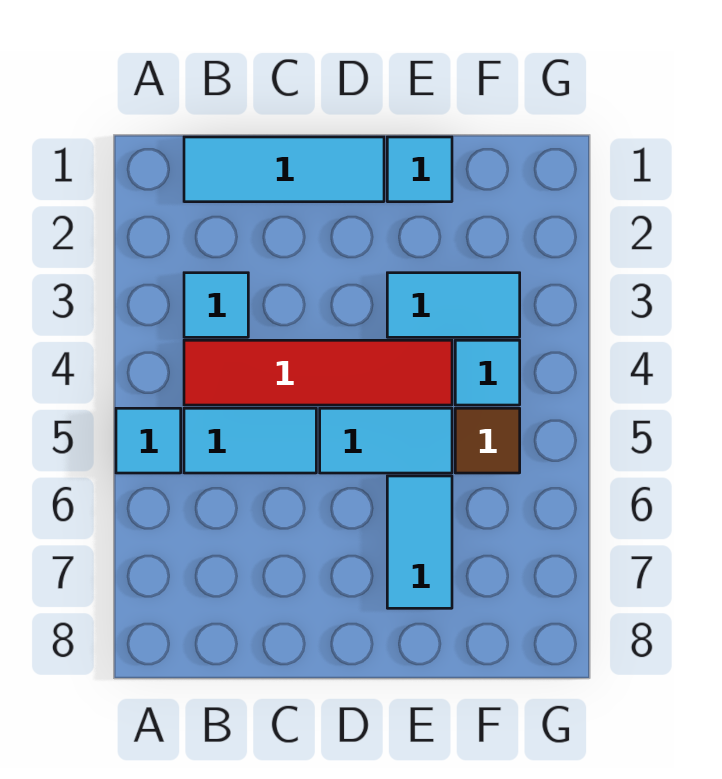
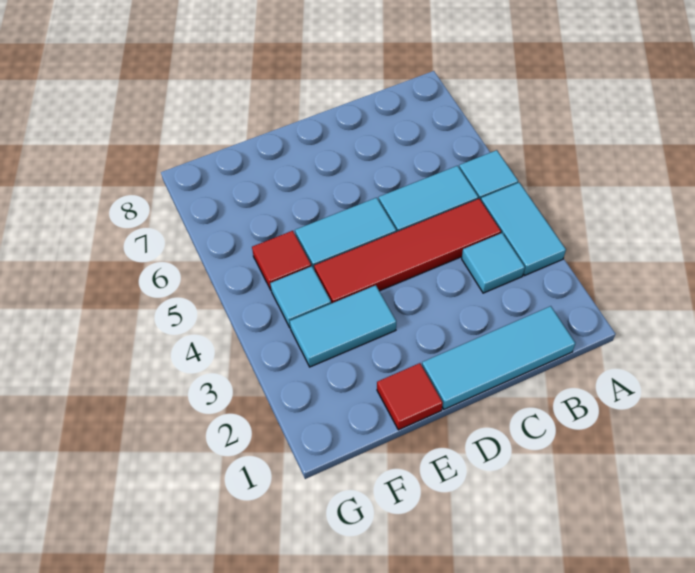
cyan tile E1 level 1 -> red tile E1 level 1
cyan tile E6:E7 level 1 -> cyan tile A3:A4 level 1
brown tile F5 level 1 -> red tile F5 level 1

